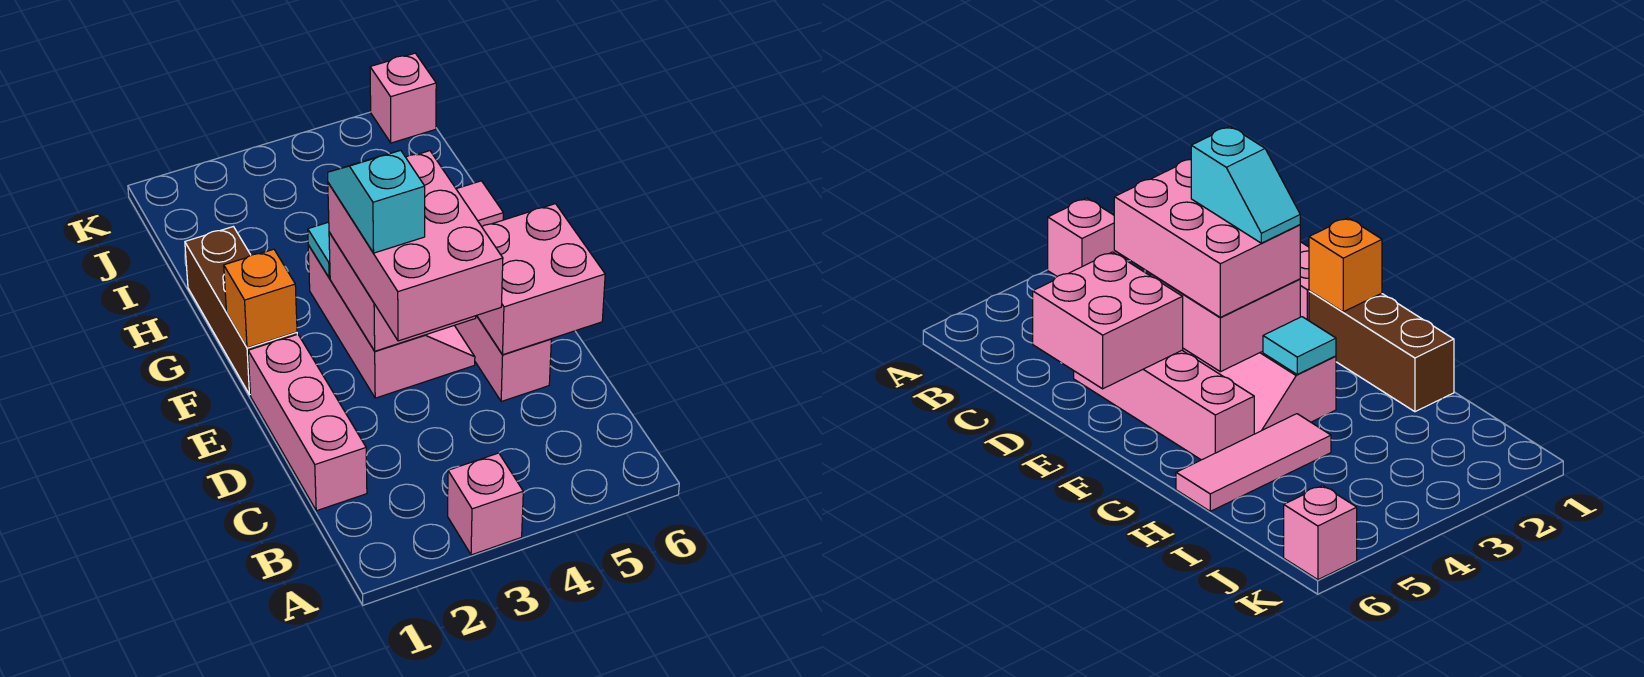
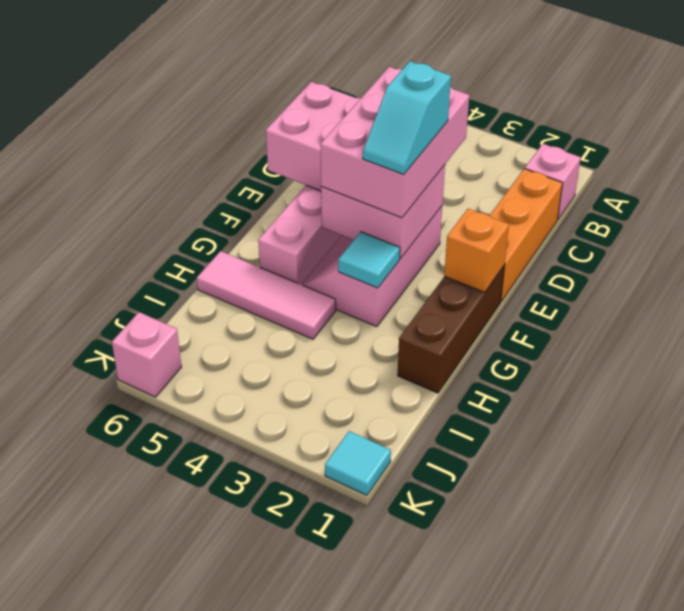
pink brick A3 level 1 -> pink brick B1 level 1
pink brick C1:E1 level 1 -> orange brick C1:E1 level 1
none -> cyan tile K1 level 1

